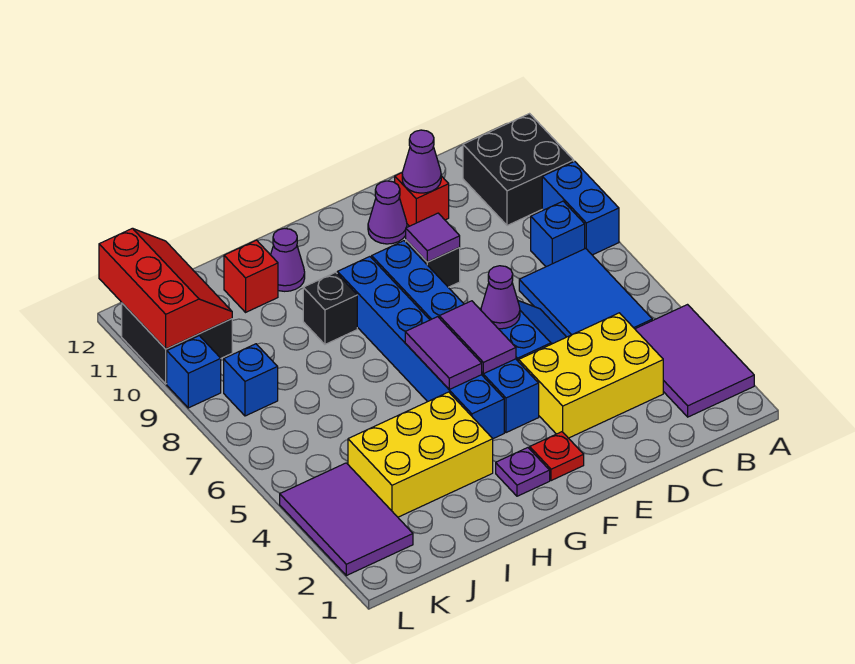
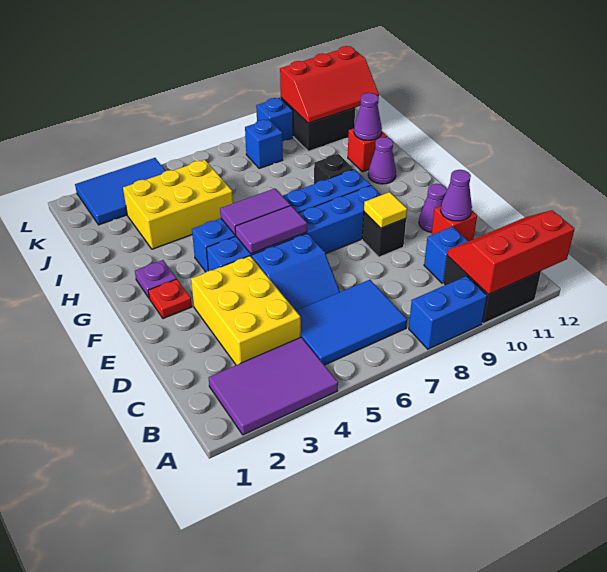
none -> red slope A10:B12 level 2 top A
blue brick B8 level 1 -> blue brick C10 level 1
purple cone E6 level 2 -> purple cone I11 level 2
purple tile E9 level 2 -> yellow tile E9 level 2
yellow brick H3:J4 level 1 -> yellow brick I3:J5 level 1
purple tile K2:L4 level 1 -> blue tile K2:L4 level 1

